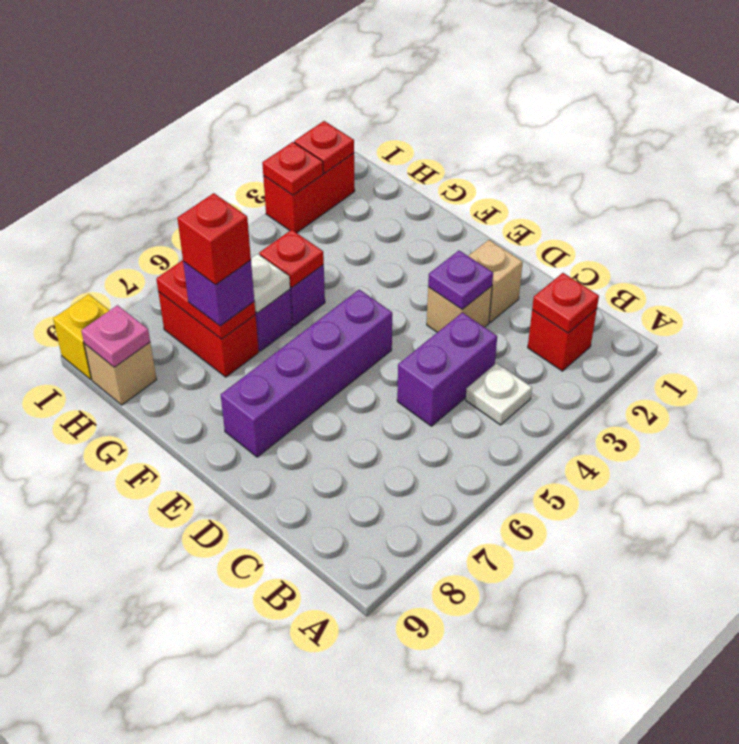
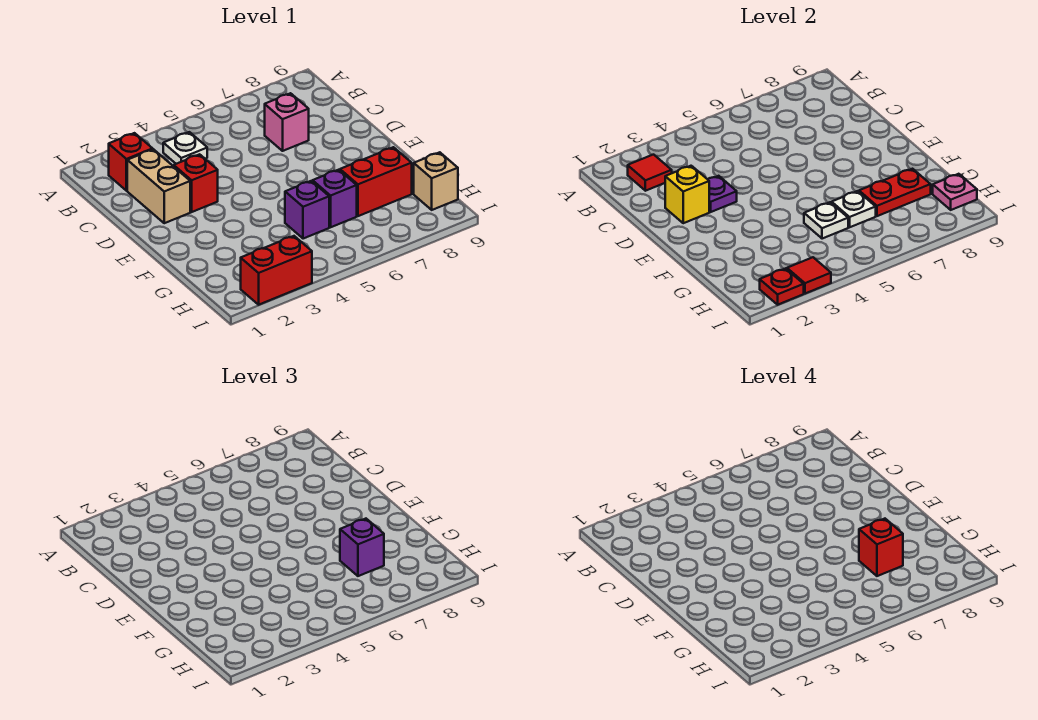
red plate B2 level 2 -> red tile B2 level 2
purple brick C4:C5 level 1 -> none
none -> pink brick C7 level 1
tan brick D2 level 1 -> tan brick C2:D2 level 1
tan brick D3 level 1 -> red brick D3 level 1
purple brick E5:E8 level 1 -> none
red plate G5 level 2 -> white plate G5 level 2
red brick G7:H7 level 1 -> red brick G7:G8 level 1
red plate G7:H7 level 2 -> red plate G7:G8 level 2
red plate I3 level 2 -> red tile I3 level 2
yellow brick I9 level 1 -> yellow brick D2 level 2

